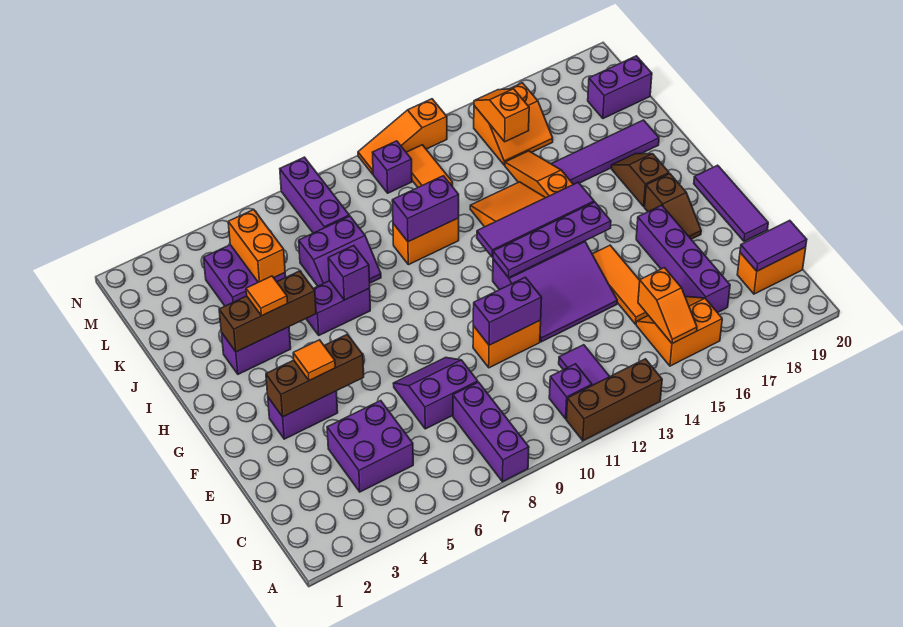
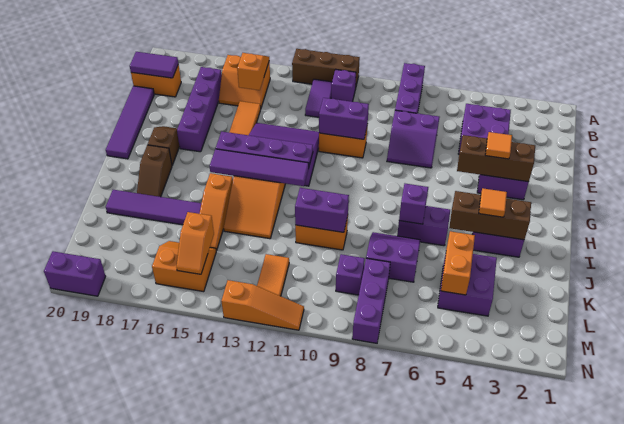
purple tile E20:G20 level 1 -> purple tile D20:G20 level 1
purple brick L19:L20 level 1 -> purple brick N19:N20 level 1
purple brick M11 level 1 -> purple brick L9 level 1

